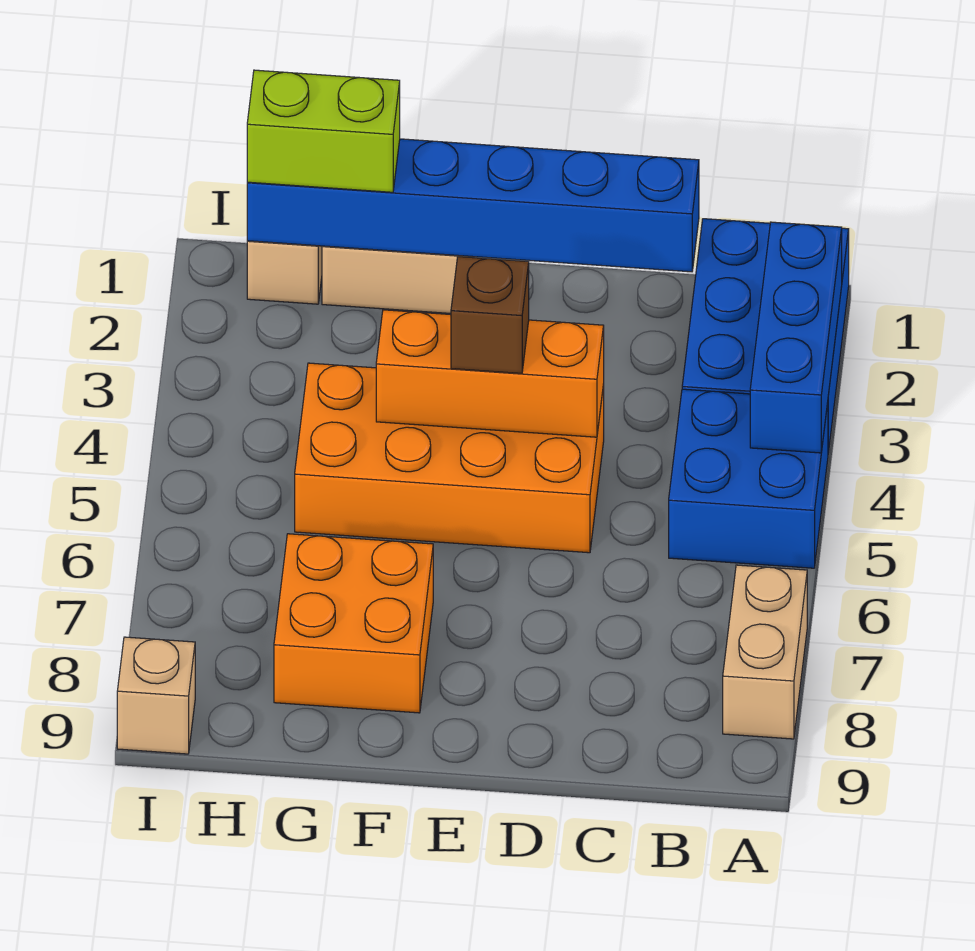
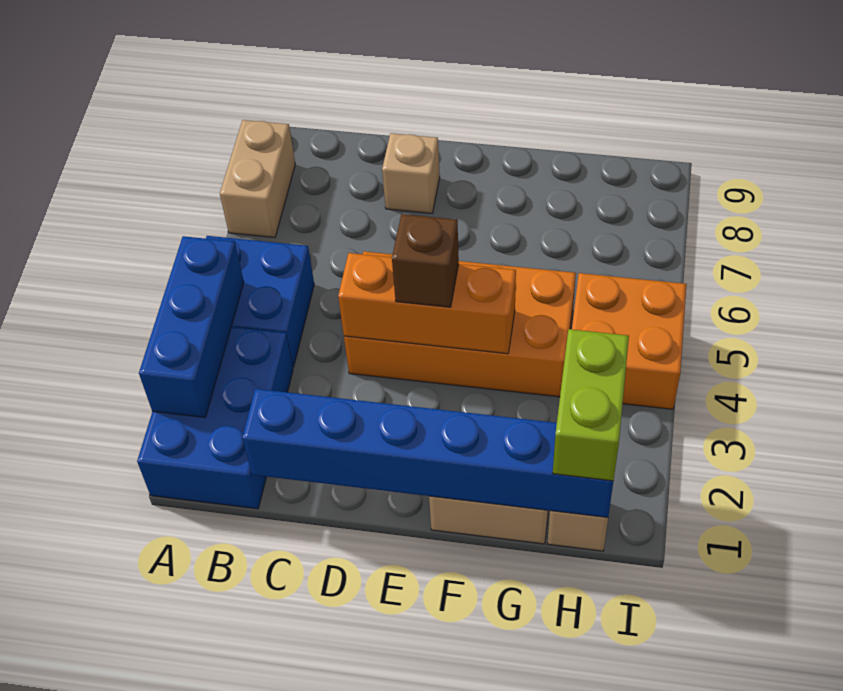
orange brick F7:G8 level 1 -> orange brick H4:I5 level 1
lime brick G1:H1 level 3 -> lime brick H1:H2 level 3
tan brick I9 level 1 -> tan brick D8 level 1

